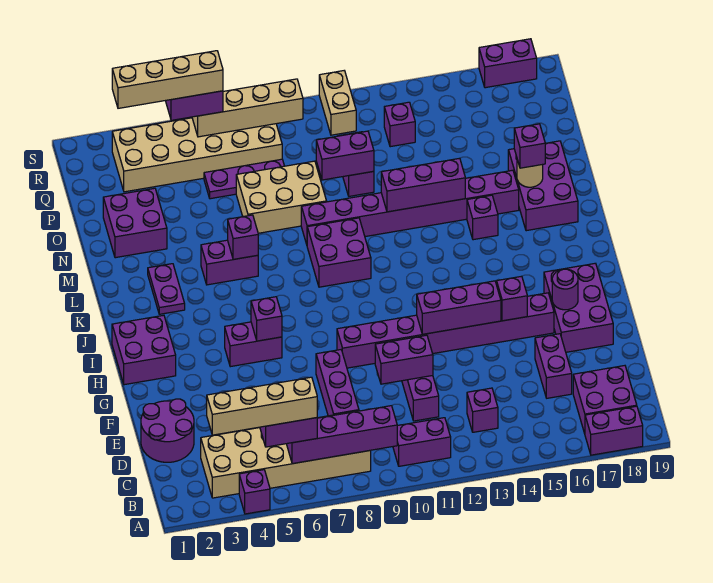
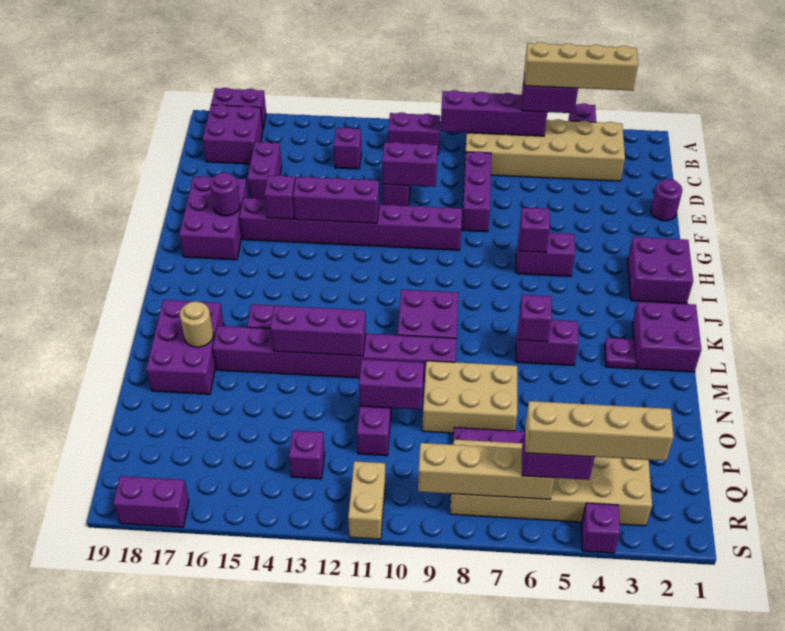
purple round brick D1:E2 level 1 -> purple round brick E1 level 1
purple plate K3:L3 level 1 -> purple plate L3 level 1
purple brick M17 level 3 -> purple brick S4 level 1
purple brick N2:O3 level 1 -> purple brick K1:L2 level 1

